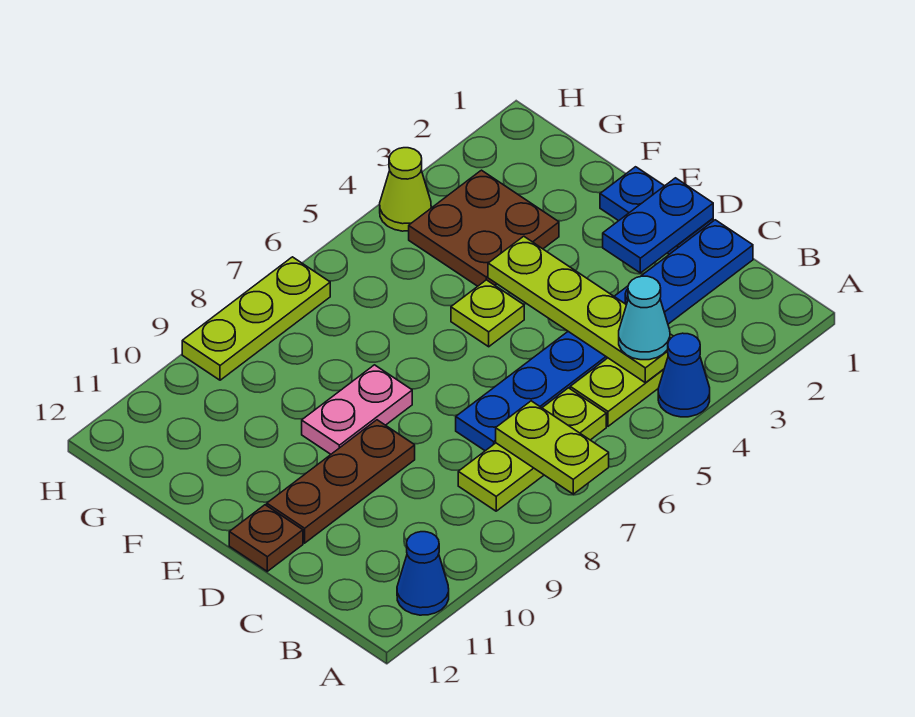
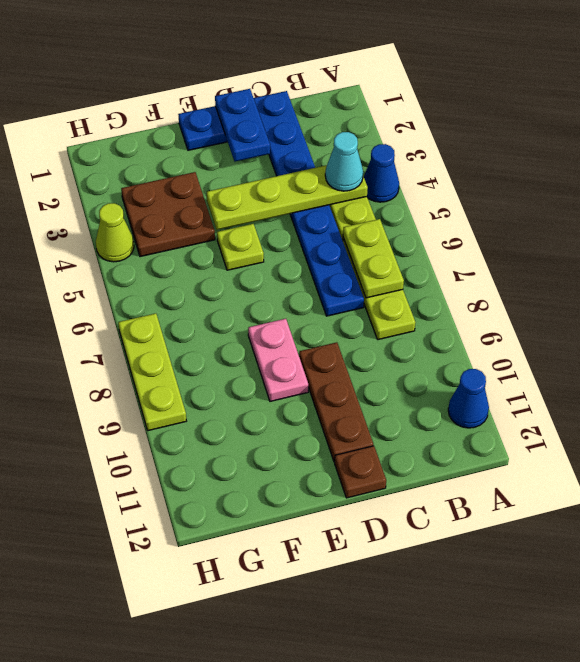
lime plate A7:B7 level 2 -> lime plate B6:B7 level 2

